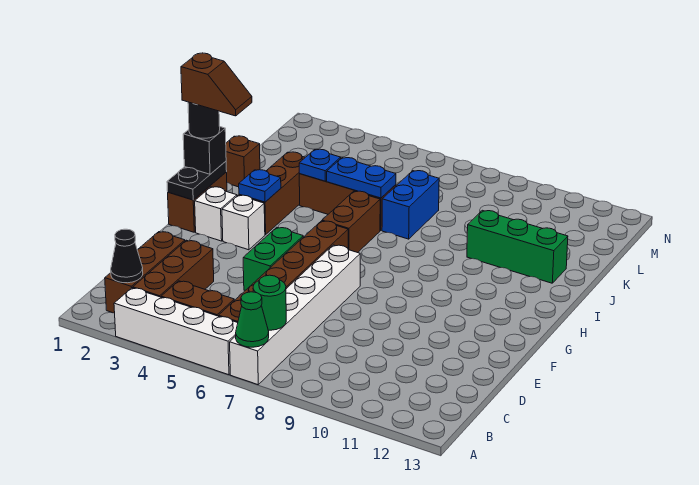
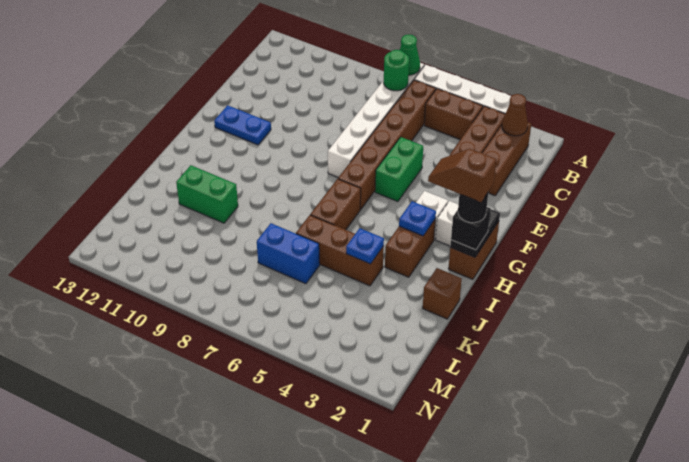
black cone B2 level 2 -> brown cone B2 level 2
brown brick H3:J3 level 1 -> brown brick H3:I3 level 1
blue plate J5:J6 level 2 -> blue plate F11:F12 level 1
blue brick J7:K7 level 1 -> blue brick K6:K7 level 1
green brick J10:J12 level 1 -> green brick J10:J11 level 1

